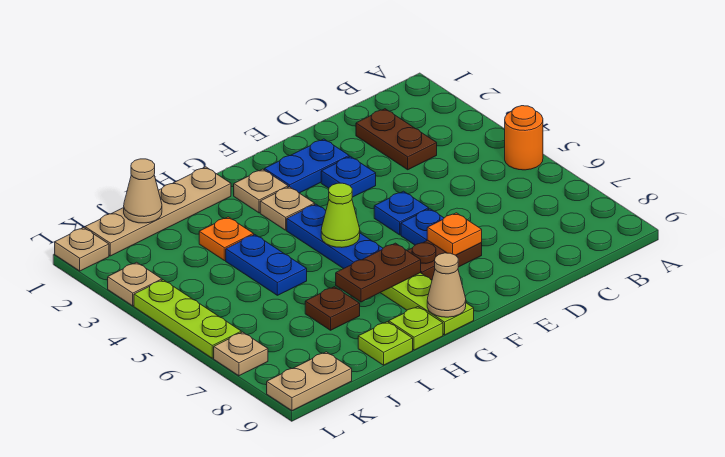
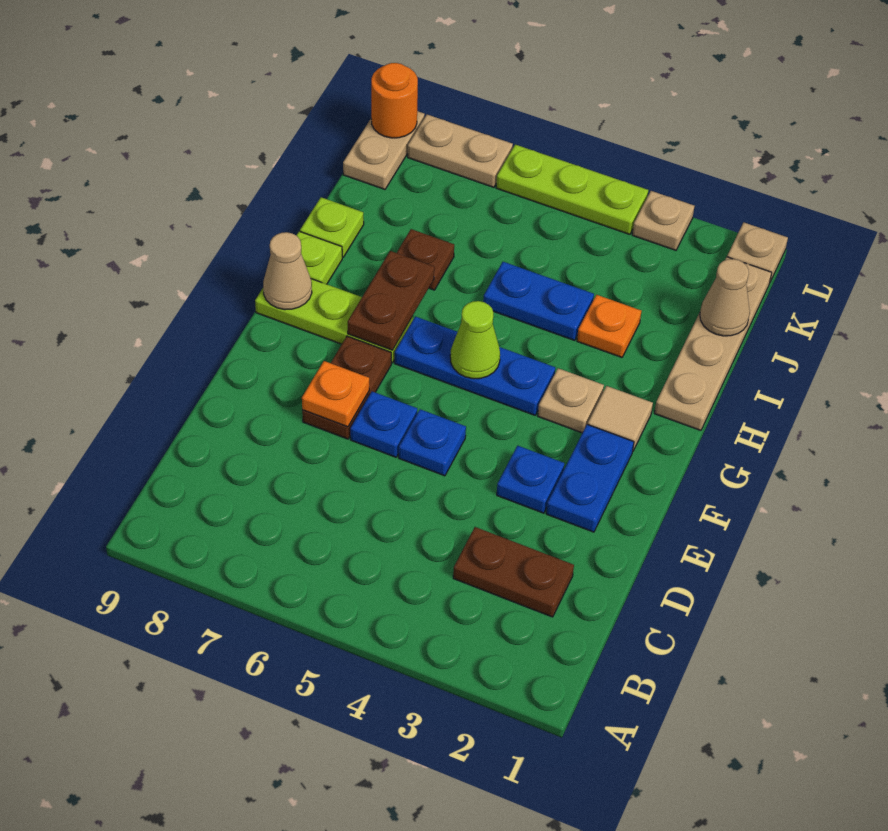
orange round brick A5 level 1 -> orange round brick L9 level 2
tan plate G2 level 1 -> tan tile G2 level 1
tan plate L7 level 1 -> tan plate L7:L8 level 1

